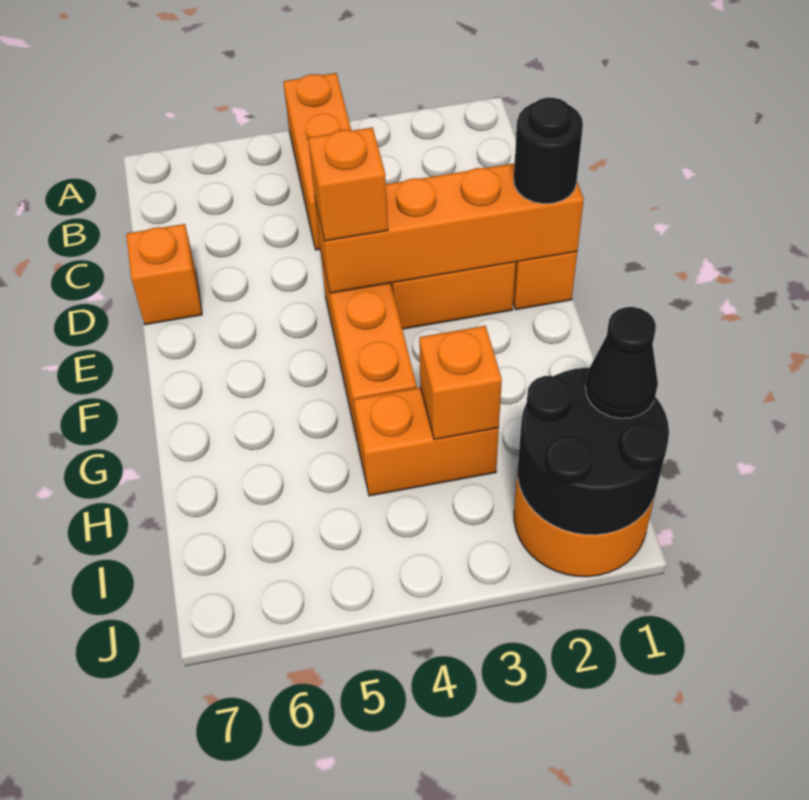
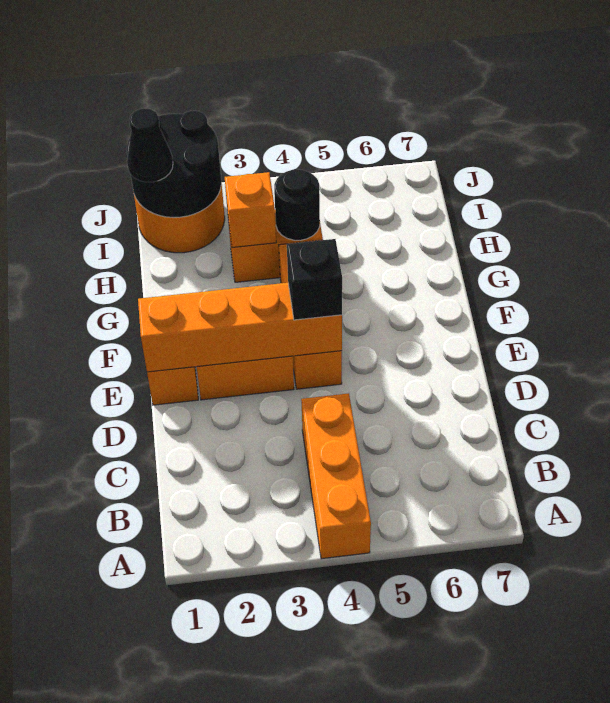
orange brick D7 level 1 -> none
black round brick E1 level 3 -> black round brick H4 level 2
orange brick E4 level 3 -> black brick E4 level 3

